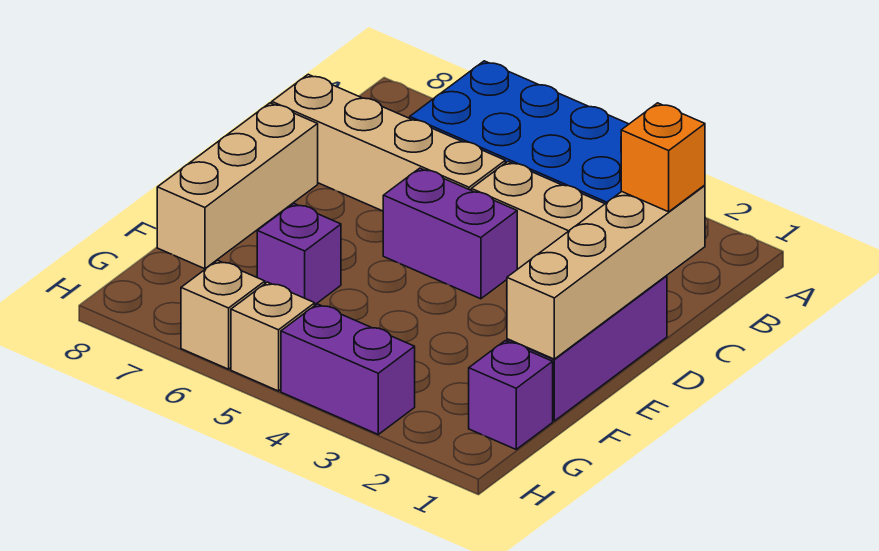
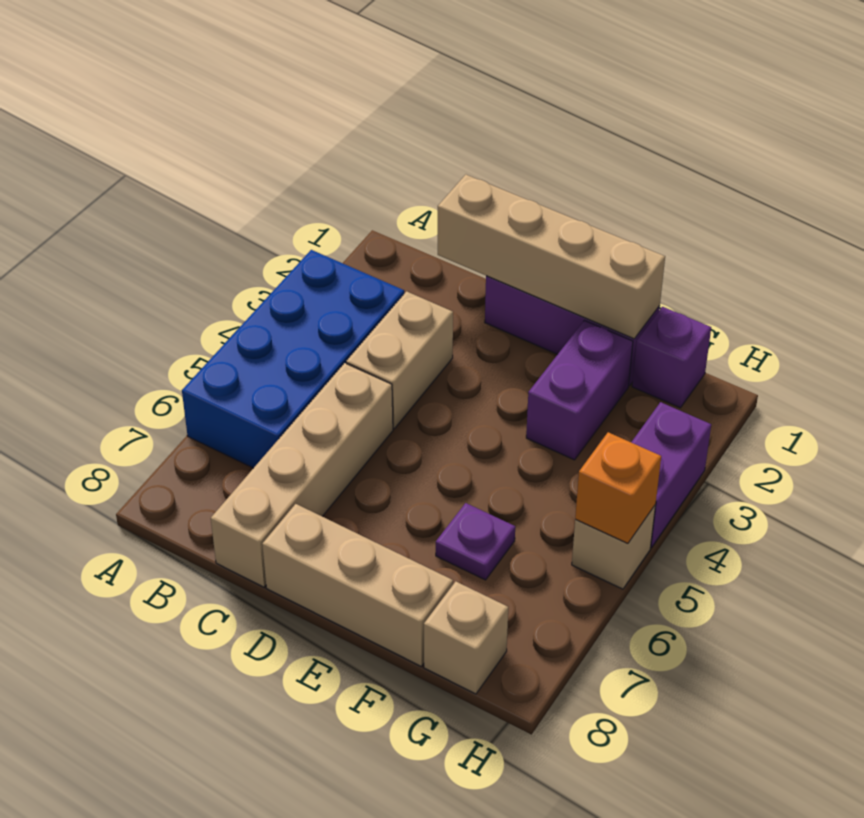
orange brick C1 level 3 -> orange brick H5 level 2
purple brick D4:D5 level 1 -> purple brick F2:F3 level 1
purple brick F6 level 1 -> purple plate F6 level 1
tan brick H6 level 1 -> tan brick G8 level 1

